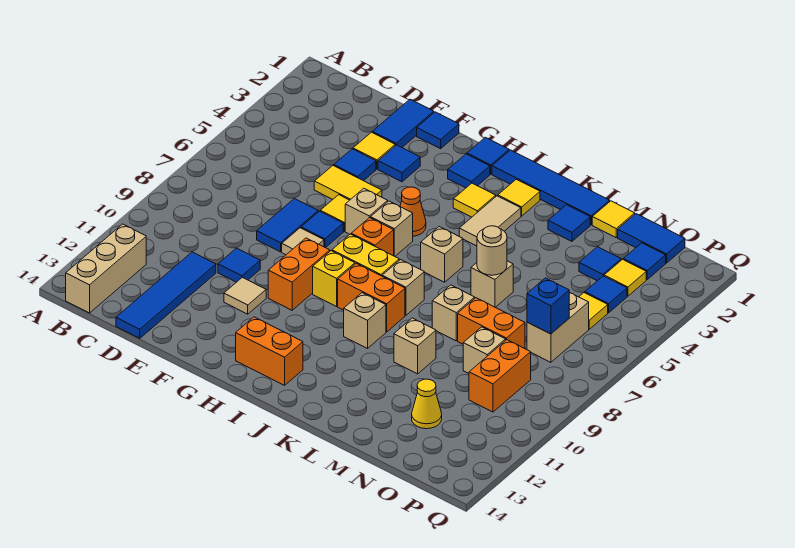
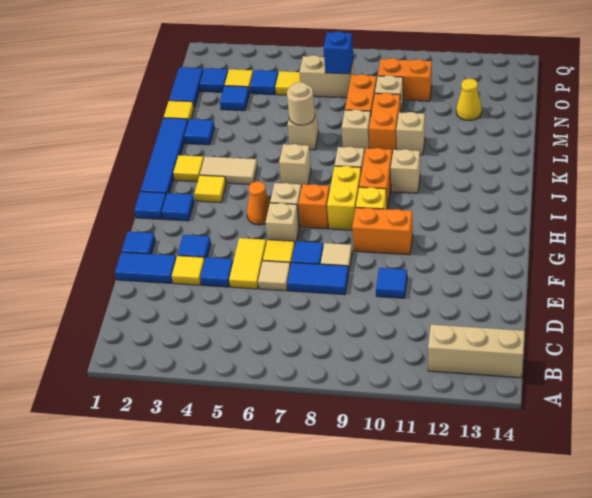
blue tile D11:D14 level 1 -> none
tan tile F11 level 1 -> tan tile E6 level 1
orange brick H13:I13 level 1 -> orange brick L9:M9 level 1

